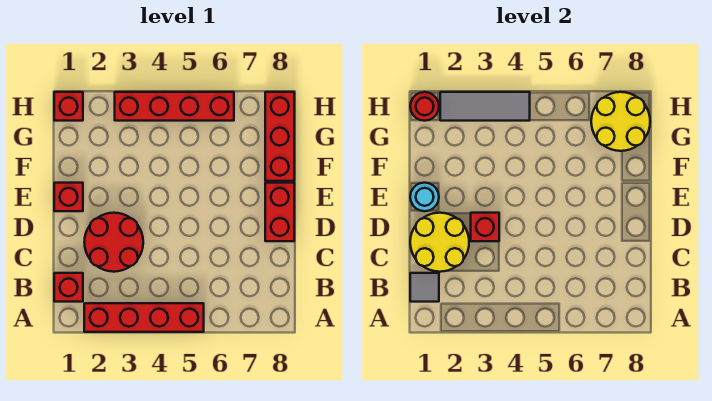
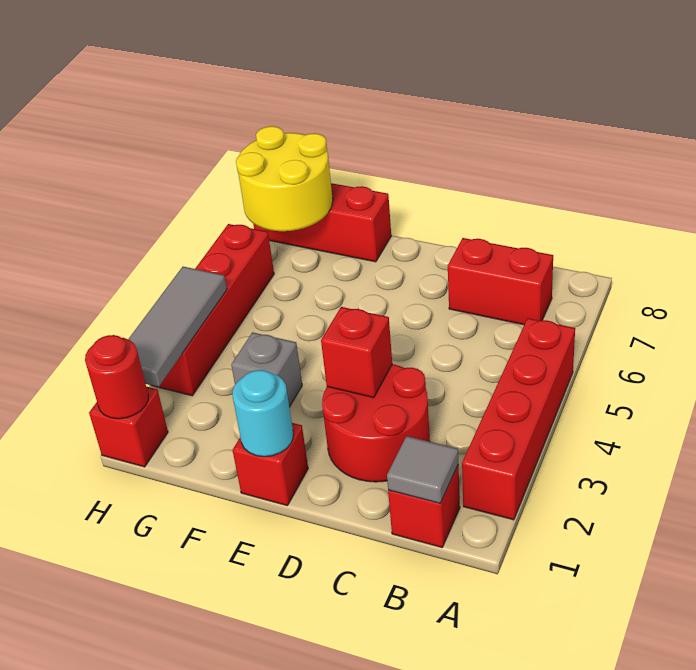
yellow round brick C1:D2 level 2 -> none
red brick D8:E8 level 1 -> red brick B7:C7 level 1
none -> grey brick F3 level 1

